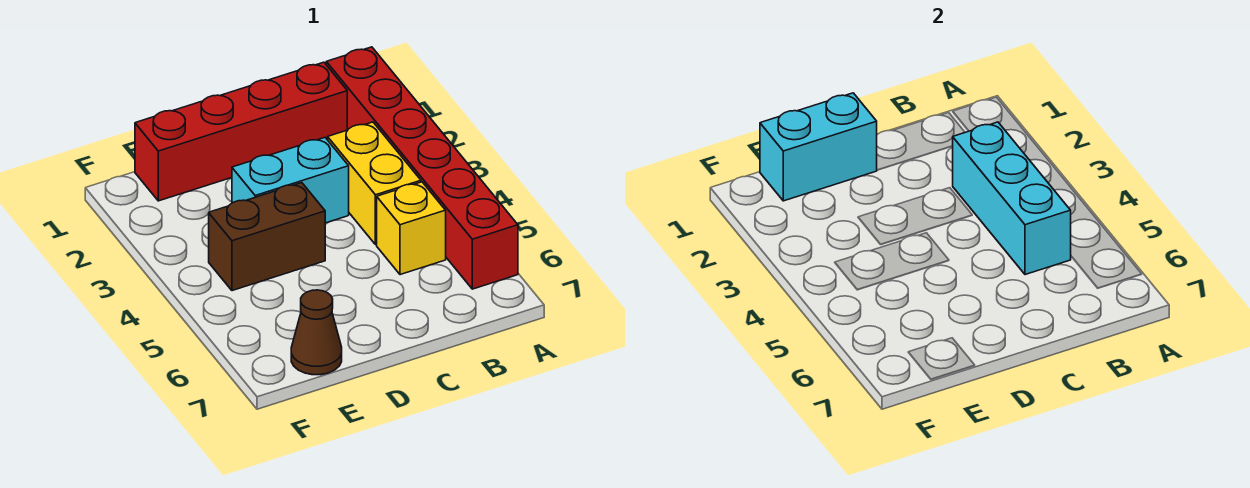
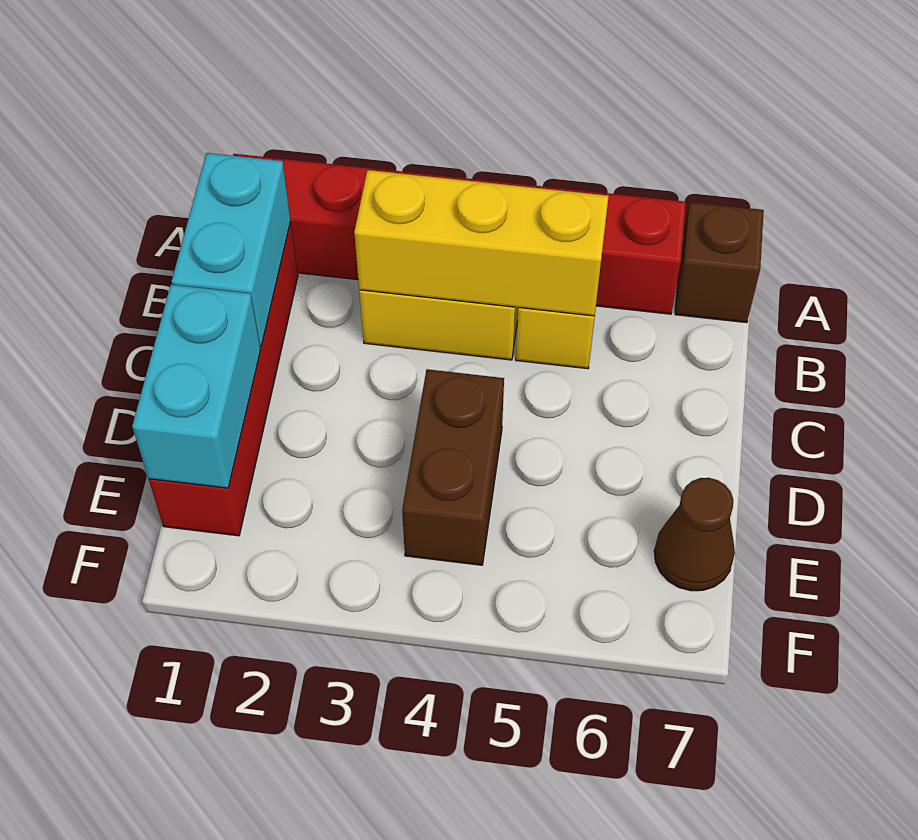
none -> brown brick A7 level 1
cyan brick B3:B5 level 2 -> yellow brick B3:B5 level 2
cyan brick C3:D3 level 1 -> cyan brick B1:C1 level 2

